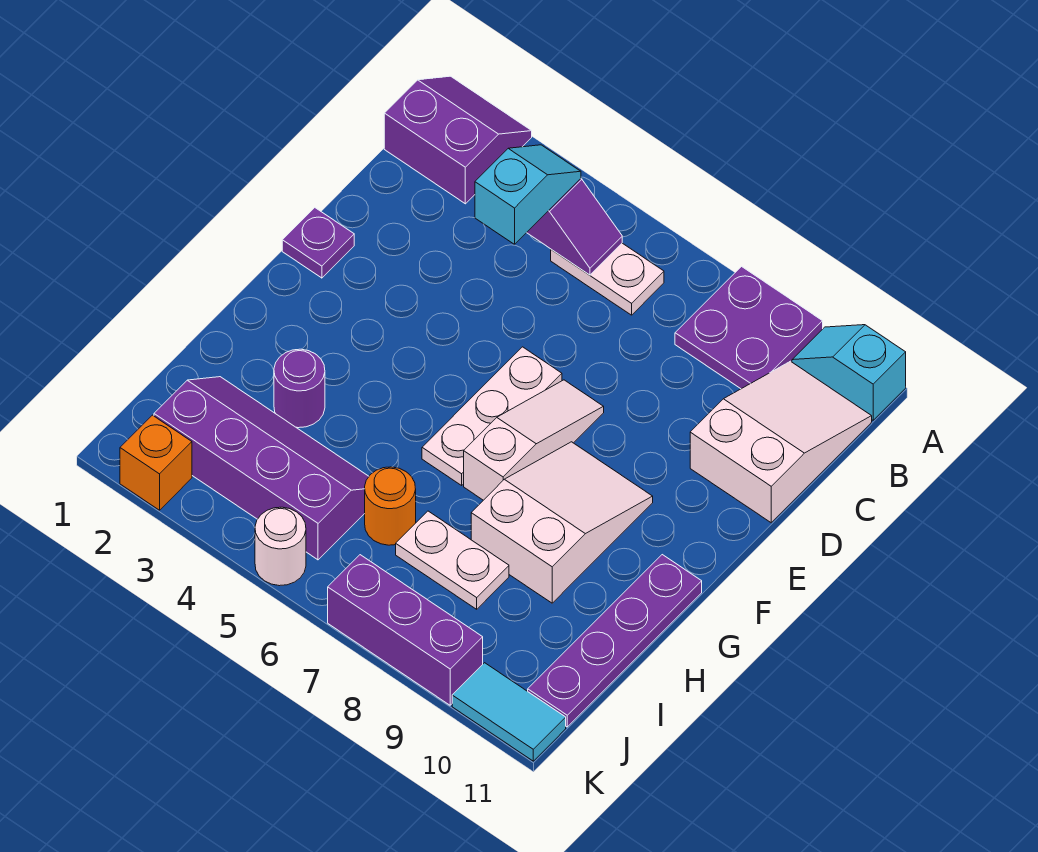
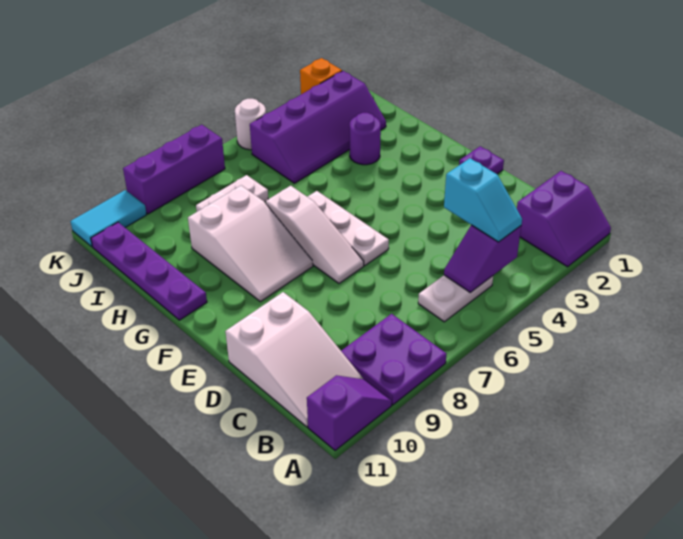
cyan slope A10:A11 level 1 top 11 -> purple slope A10:A11 level 1 top 11
orange round brick I6 level 1 -> none

